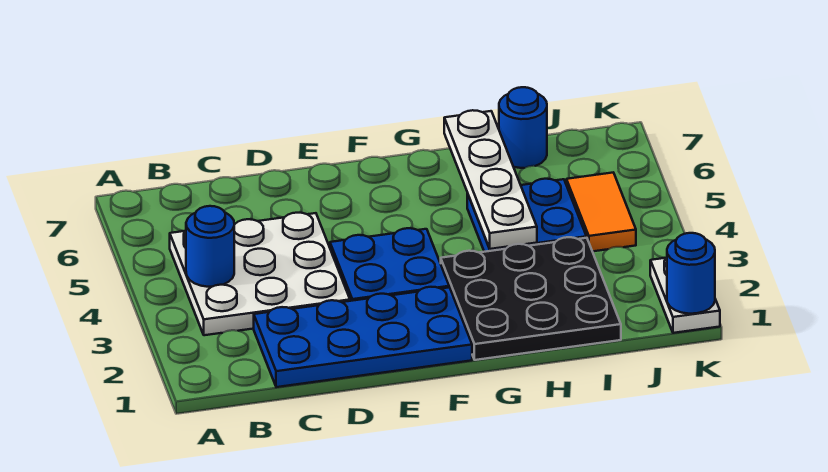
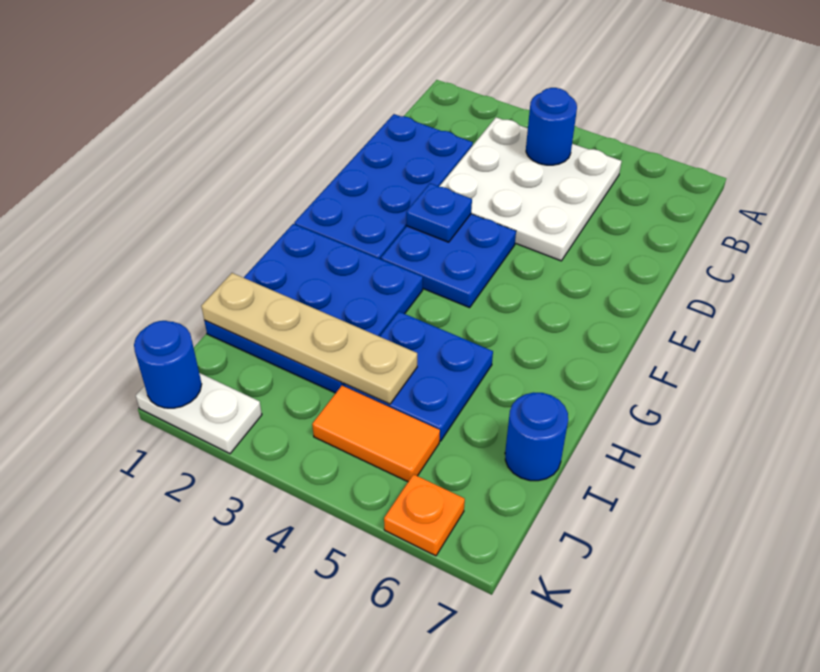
none -> blue plate E3 level 2
black plate G1:I3 level 1 -> blue plate G1:I3 level 1
white plate H4:H7 level 2 -> none
none -> tan plate I1:I4 level 2
none -> orange plate K6 level 1

